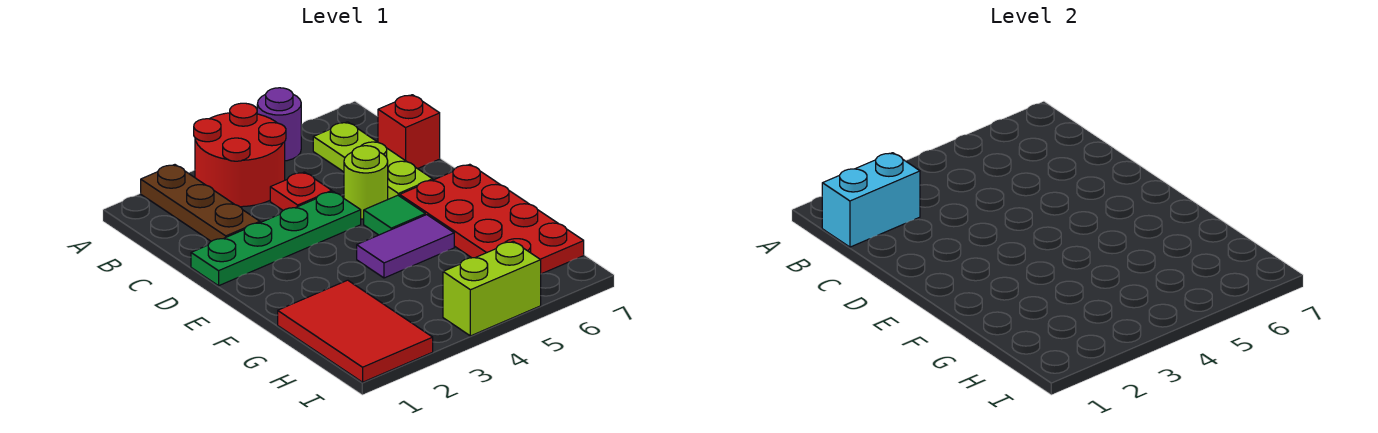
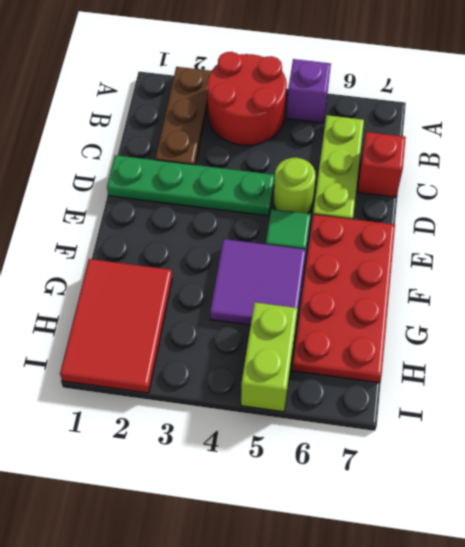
purple round brick A5 level 1 -> purple brick A5 level 1
cyan brick B1:B2 level 2 -> none
red plate C4 level 1 -> none
purple tile F4:F5 level 1 -> purple tile F4:G5 level 1
lime brick I4:I5 level 1 -> lime brick H5:I5 level 1

